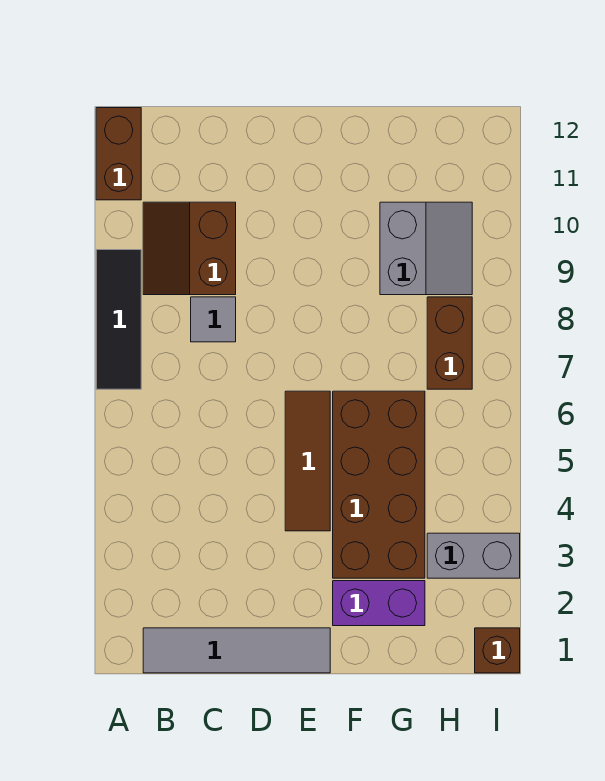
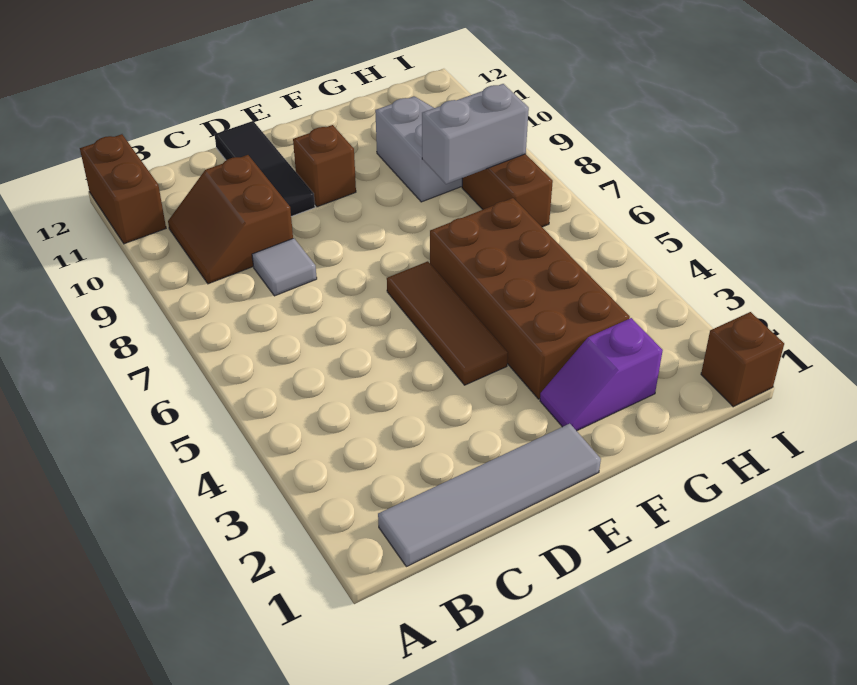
black tile A7:A9 level 1 -> black tile D10:D12 level 1
none -> brown brick E10 level 1
purple brick F2:G2 level 1 -> purple slope F2:G2 level 1 top G
grey brick H3:I3 level 1 -> grey brick G8:H8 level 2

